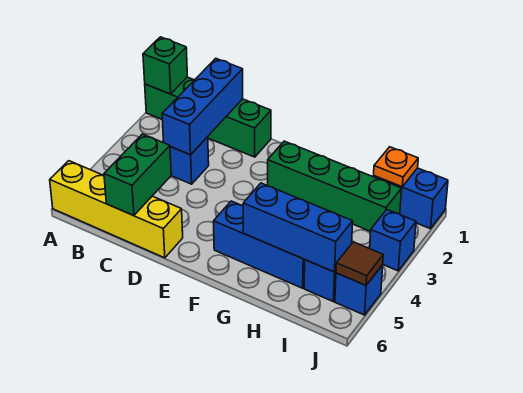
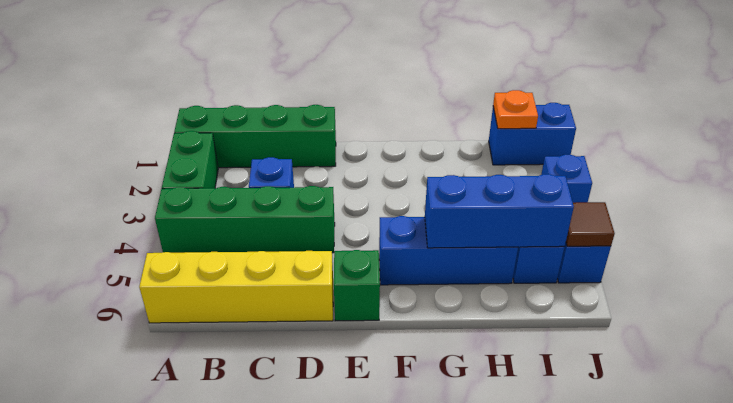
green brick A1 level 2 -> green brick E6 level 1
blue brick C1:C3 level 2 -> none
green brick C5:C6 level 2 -> green brick A2:A3 level 1
green brick F2:I2 level 1 -> green brick A4:D4 level 1

